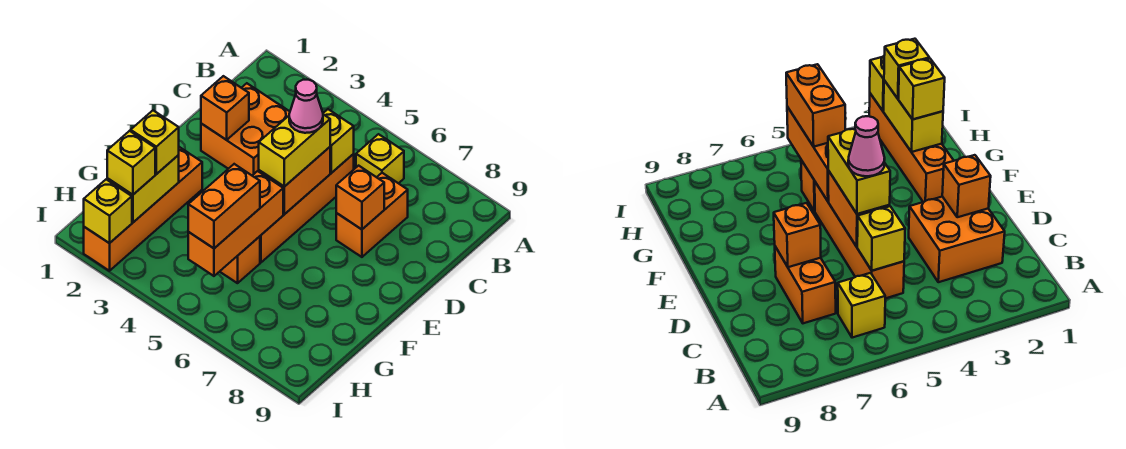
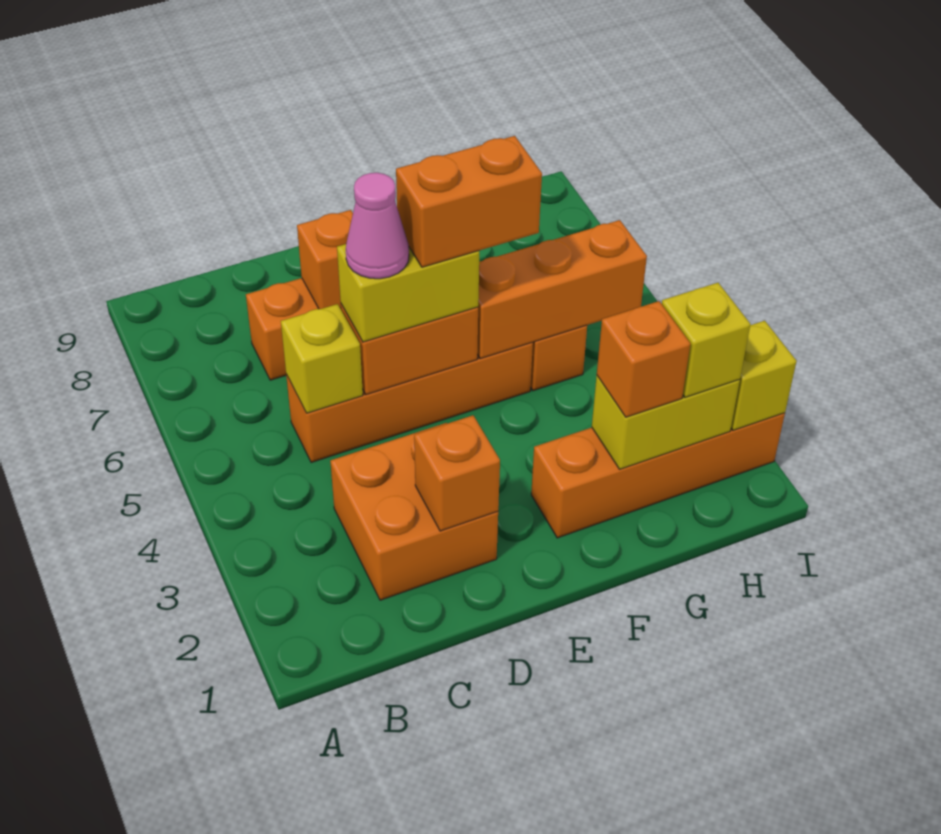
yellow brick B6 level 1 -> none
yellow brick G2 level 3 -> orange brick G2 level 3
orange brick G5:H5 level 3 -> orange brick E5:F5 level 4

